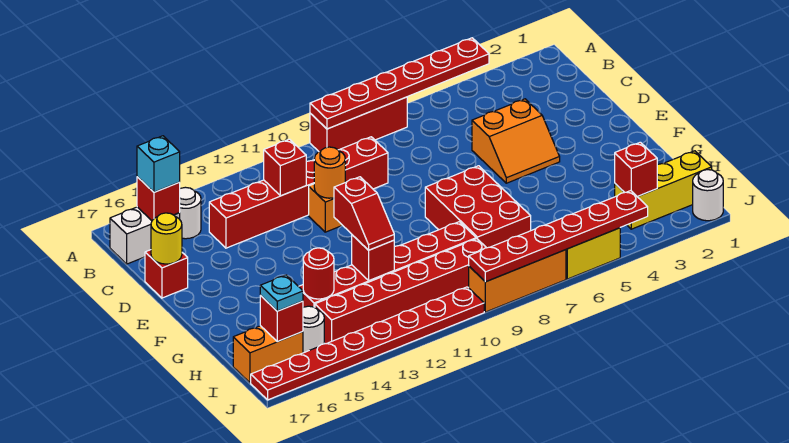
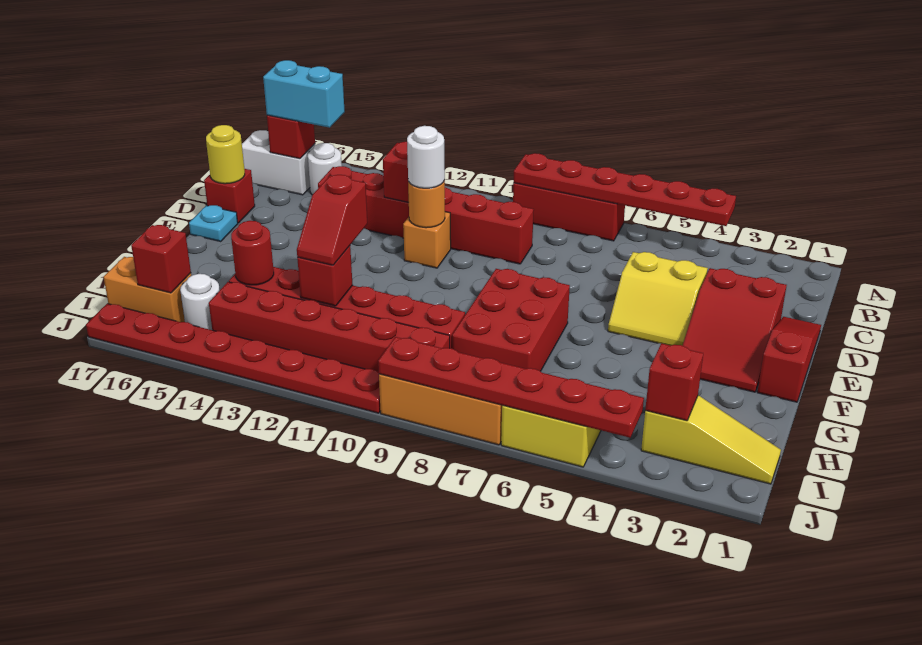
cyan brick B16 level 3 -> cyan brick B15:B16 level 3
none -> red slope D1:F1 level 1 top F
none -> red slope D2:F3 level 1 top D
orange slope D4:E5 level 1 top D -> yellow slope D4:E5 level 1 top D
yellow brick I1:I3 level 1 -> yellow slope I1:I3 level 1 top 3
cyan plate I16 level 3 -> cyan plate E17 level 1
white round brick J1 level 1 -> white round brick D11 level 3

